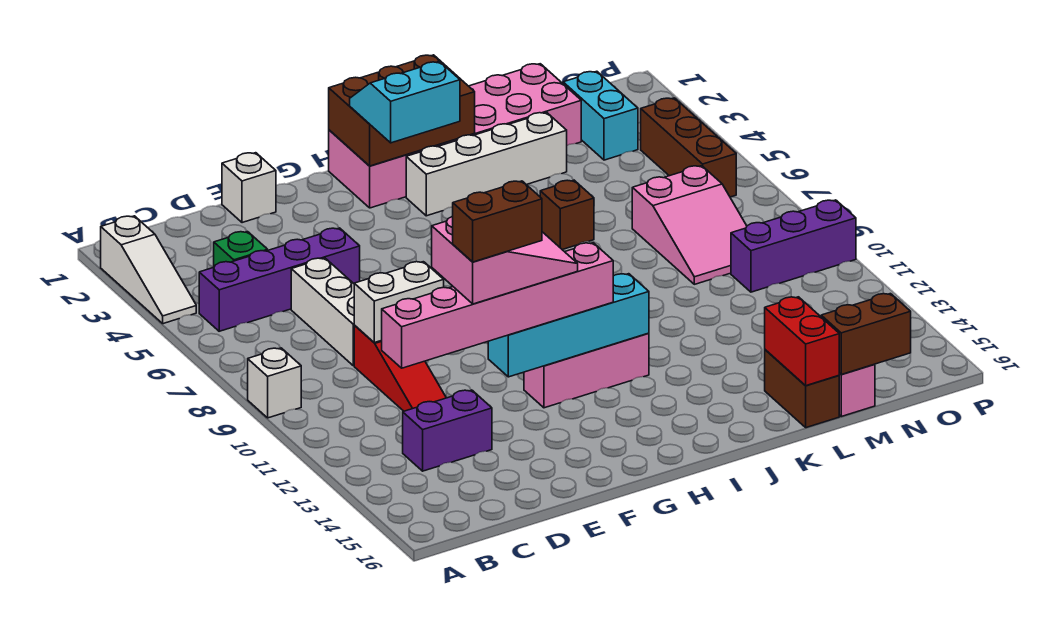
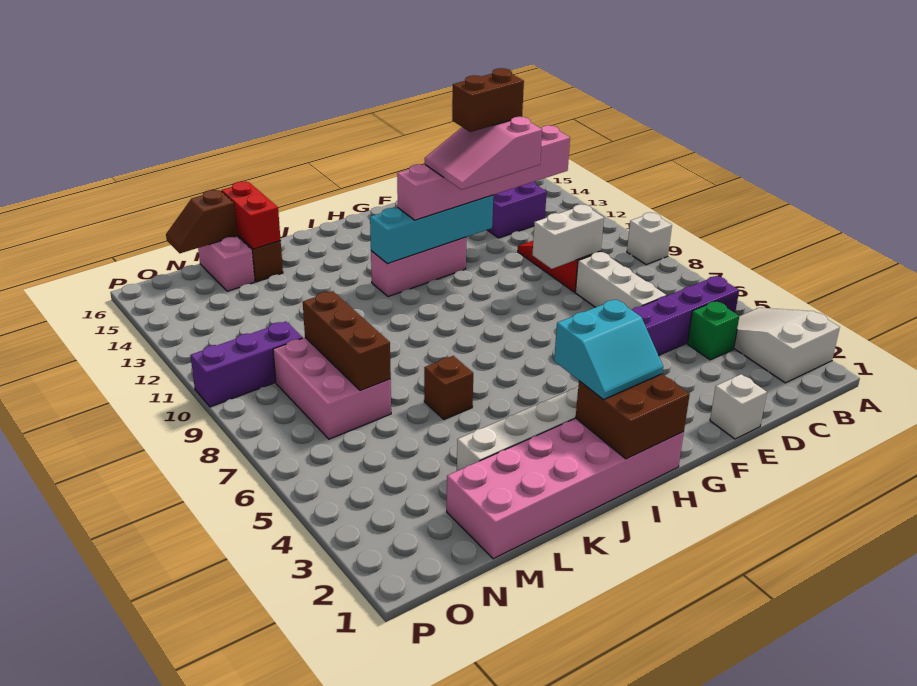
white slope A2:A4 level 1 top 2 -> white slope A2:B4 level 1 top 2
brown brick H1:J2 level 2 -> brown brick H1:I2 level 2
pink slope M7:N9 level 1 top 7 -> pink brick M7:N9 level 1
brown brick M16:N16 level 2 -> brown slope M16:N16 level 2 top M
cyan brick N2:N3 level 1 -> none
brown brick O4:O6 level 1 -> brown brick M7:M9 level 2

